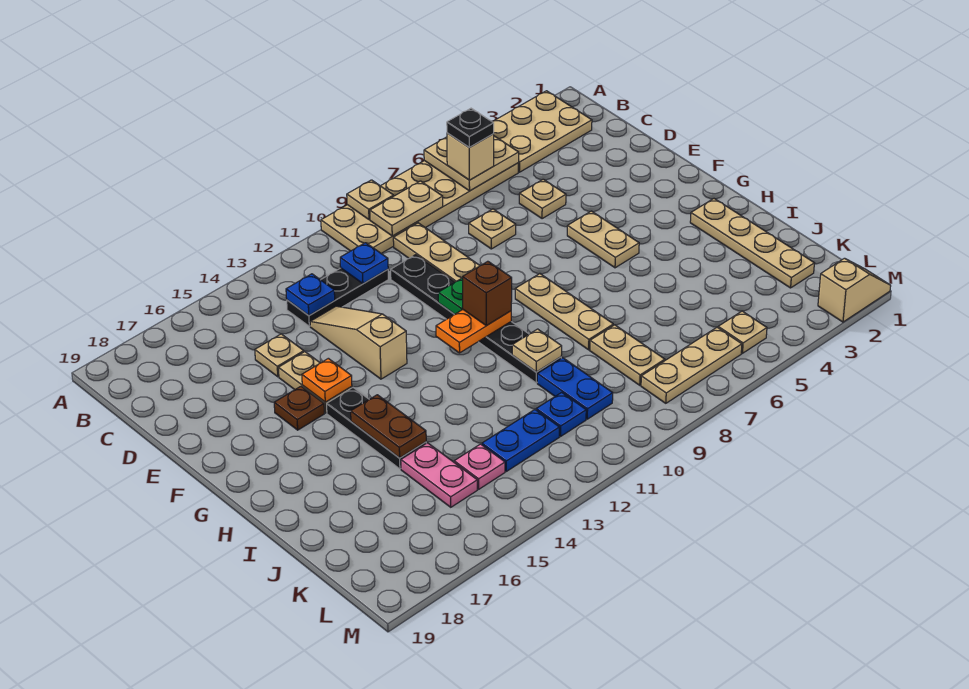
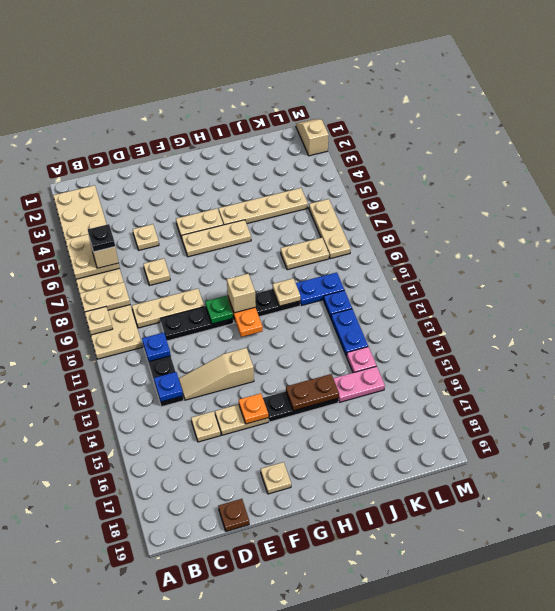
tan plate B8:B9 level 2 -> tan plate A8:B8 level 2
brown plate F16 level 1 -> brown plate D19 level 1
tan plate G8:I8 level 1 -> tan plate F6:H6 level 1
brown brick G10 level 3 -> tan brick G10 level 3
tan plate H2:K2 level 1 -> tan plate H5:K5 level 1
tan plate L5 level 1 -> tan plate F18 level 1

